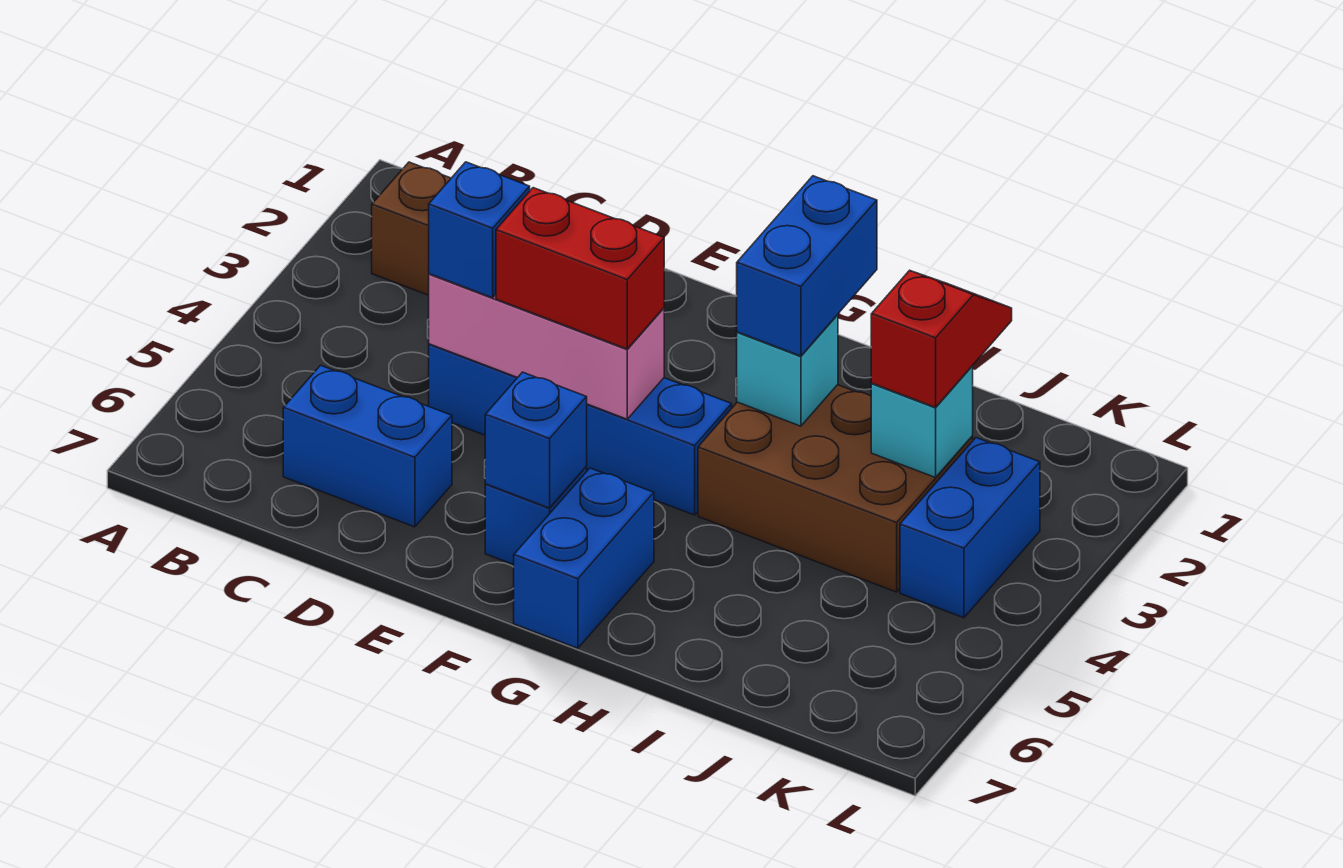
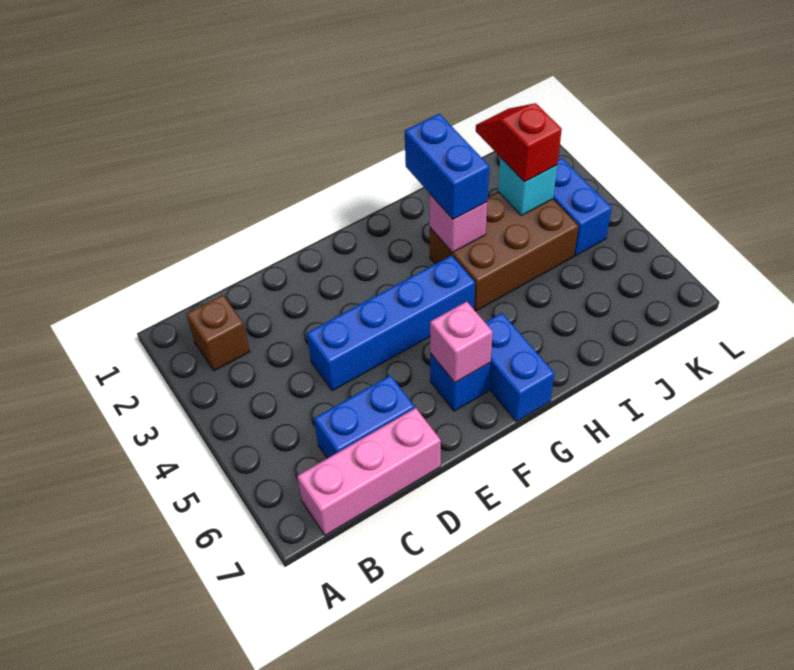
pink brick D4:F4 level 2 -> pink brick B7:D7 level 1
blue brick D4 level 3 -> none
red brick E4:F4 level 3 -> none
blue brick F6 level 2 -> pink brick F6 level 2
cyan brick H3 level 2 -> pink brick H3 level 2

